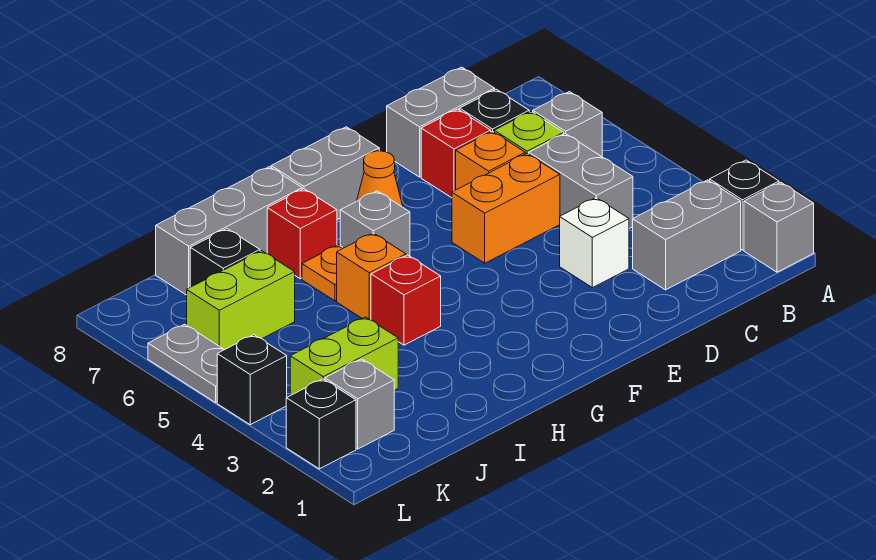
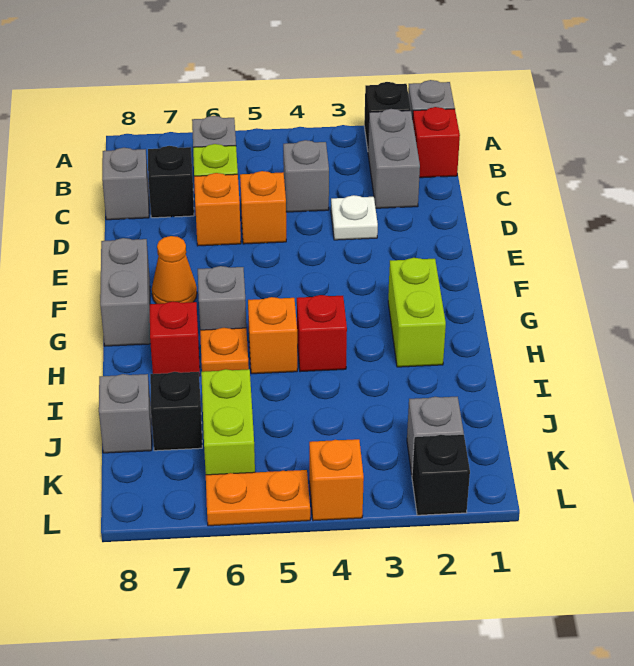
grey brick C4:C5 level 1 -> grey brick C4 level 1
grey brick C8:D8 level 1 -> grey brick C8 level 1
white brick D3 level 1 -> white plate D3 level 1
orange brick D5:E5 level 1 -> orange brick D5 level 1
red brick D7 level 1 -> red brick B1 level 1
grey brick H8:J8 level 1 -> grey brick J8 level 1
lime brick J3:K3 level 1 -> lime brick G2:H2 level 1
black brick L4 level 1 -> orange brick L4 level 1
grey plate L5:L6 level 1 -> orange plate L5:L6 level 1

